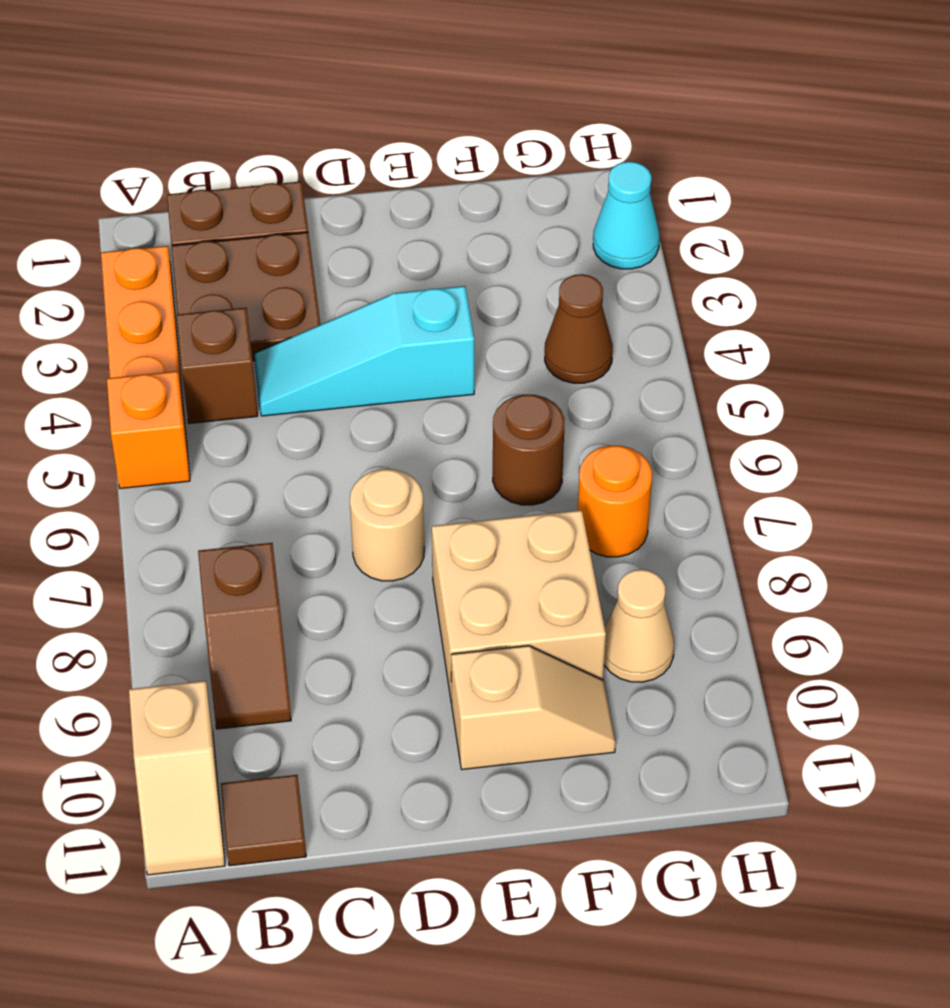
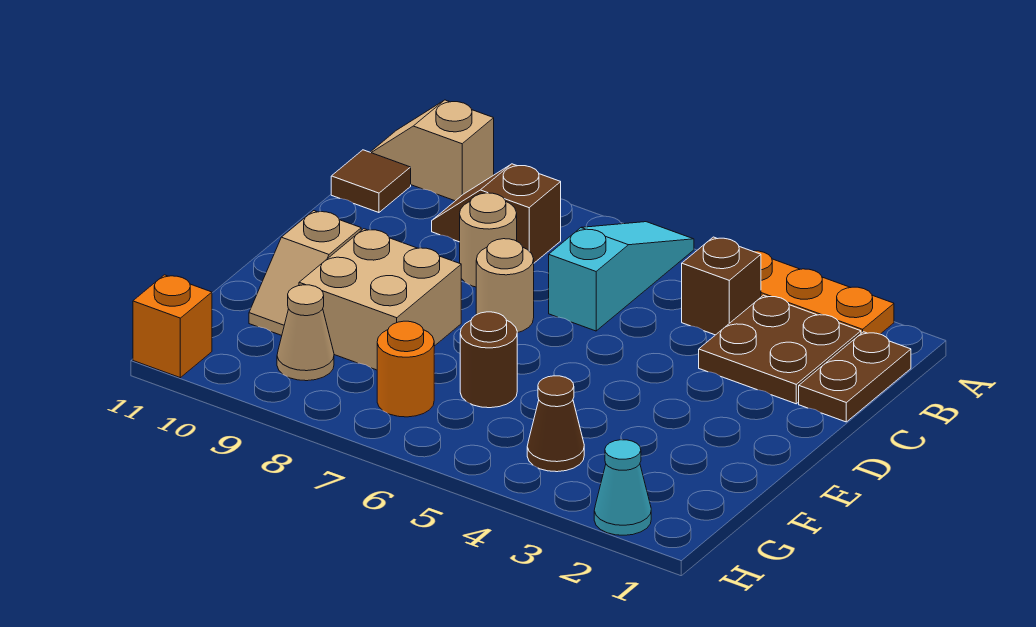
orange brick A5 level 1 -> orange brick H11 level 1
cyan slope C4:E4 level 1 top E -> cyan slope A6:C6 level 1 top C
none -> tan round brick C8 level 1

